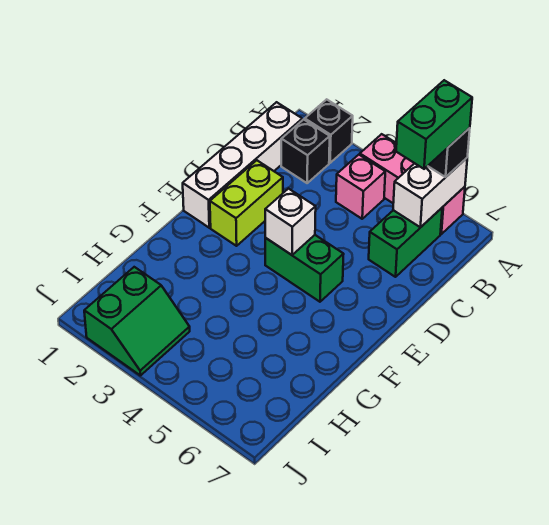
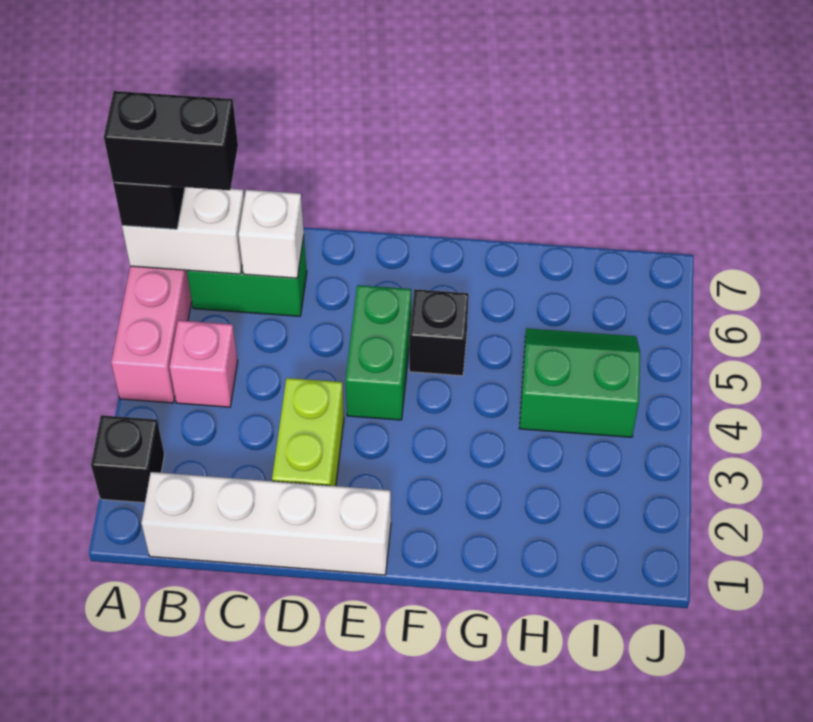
green brick A6:B6 level 4 -> black brick A6:B6 level 4
black brick B2 level 1 -> black brick F5 level 1
lime brick D2:E2 level 1 -> lime brick D2:D3 level 1
white brick E4 level 2 -> white brick C6 level 2
green slope I2:J3 level 1 top 2 -> green slope H4:I5 level 1 top 4

